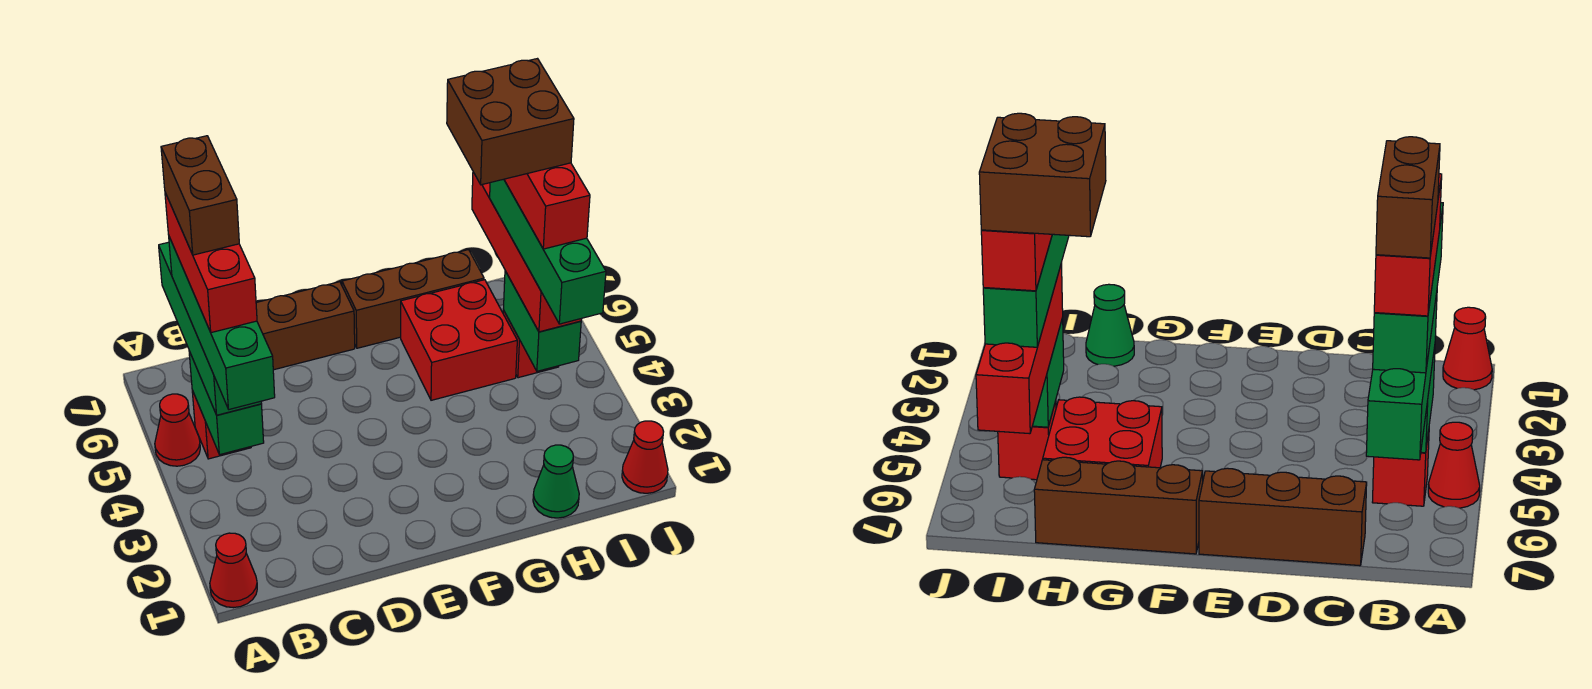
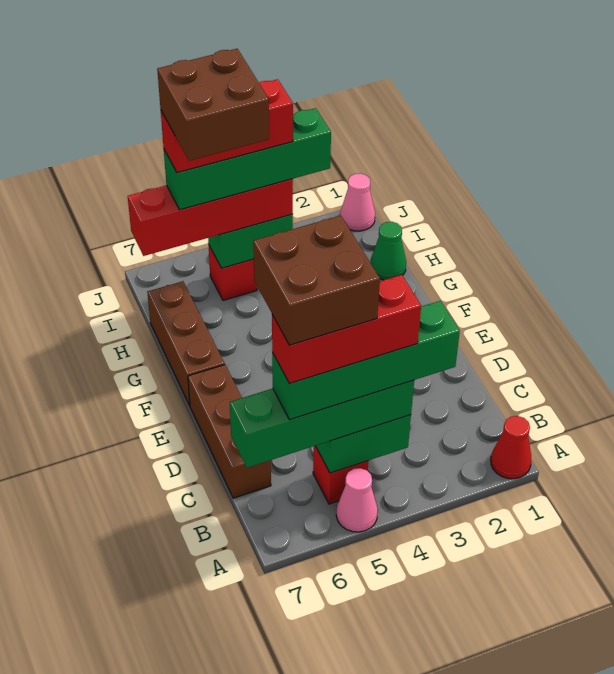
red cone A5 level 1 -> pink cone A5 level 1
brown brick B5:B6 level 6 -> brown brick B5:C6 level 6
red brick G5:H6 level 1 -> none
red cone J1 level 1 -> pink cone J1 level 1

